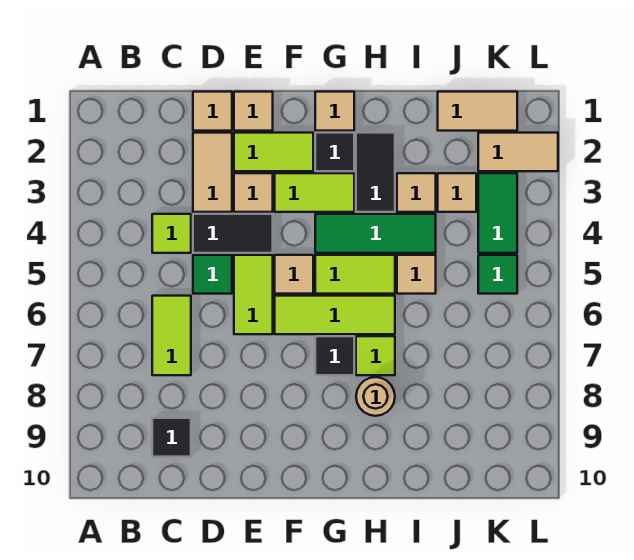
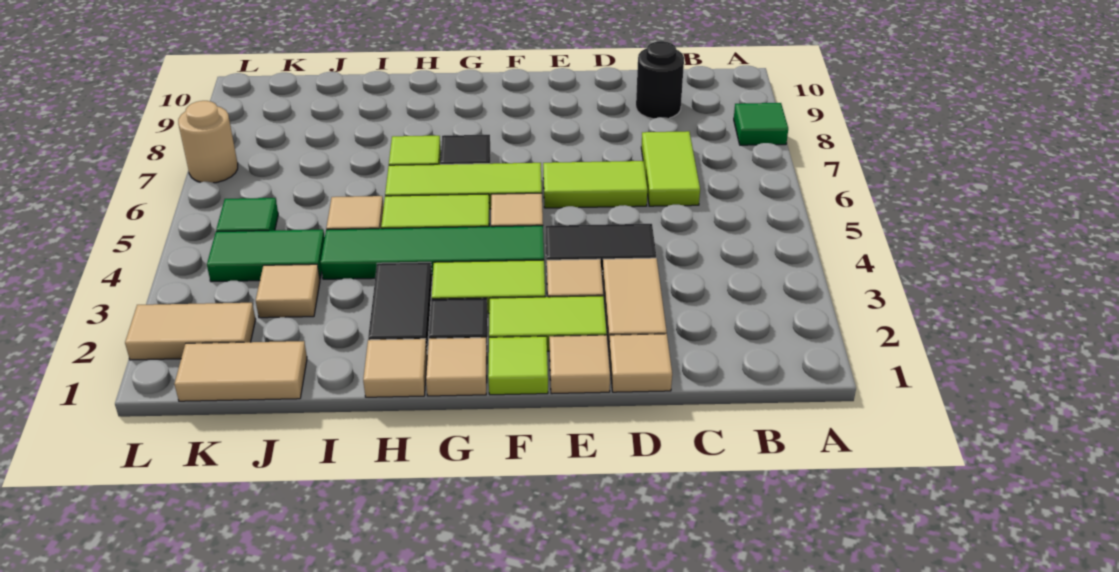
lime tile C4 level 1 -> lime tile F1 level 1
black tile C9 level 1 -> black round brick C9 level 1
green tile D5 level 1 -> green tile A8 level 1
lime tile E5:E6 level 1 -> lime tile D6:E6 level 1
green tile G4:I4 level 1 -> green tile F4:I4 level 1
tan round brick H8 level 1 -> tan round brick L7 level 1
tan tile I3 level 1 -> tan tile H1 level 1
green tile K3:K4 level 1 -> green tile J4:K4 level 1

